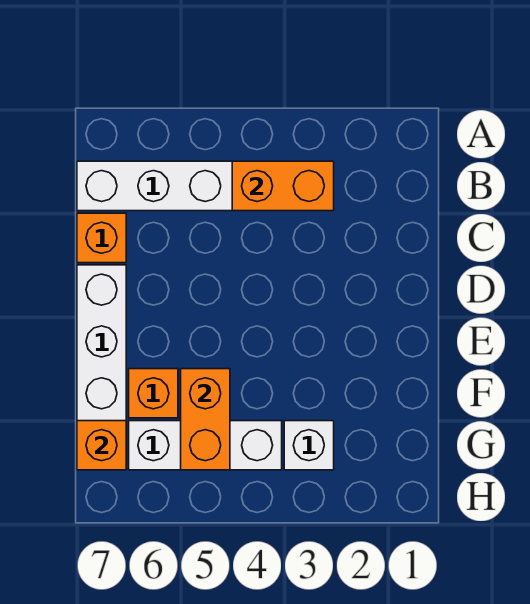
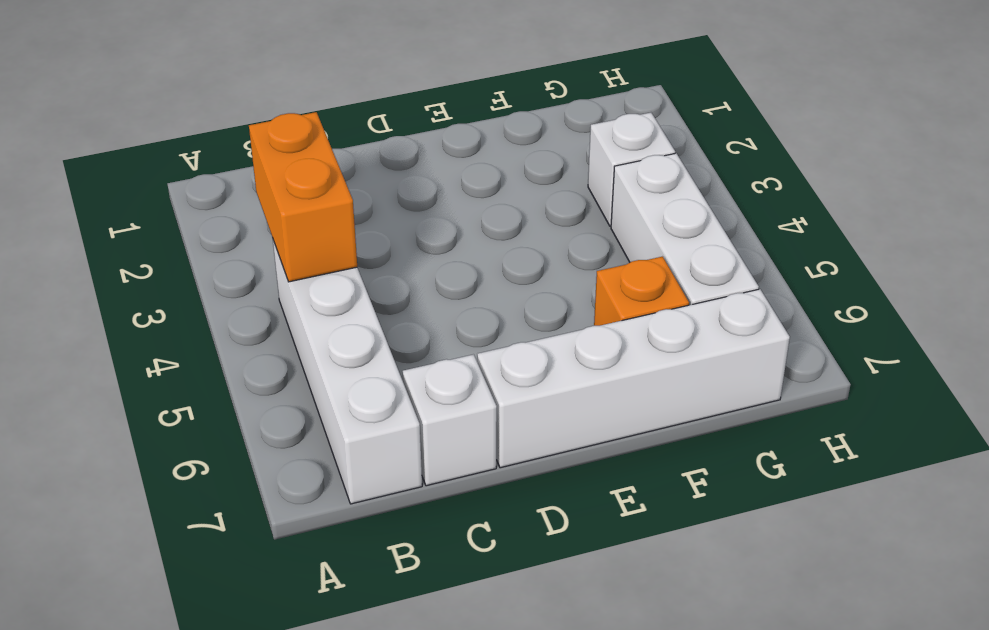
orange brick C7 level 1 -> white brick C7 level 1
orange brick F5:G5 level 2 -> none
orange brick G7 level 2 -> none

